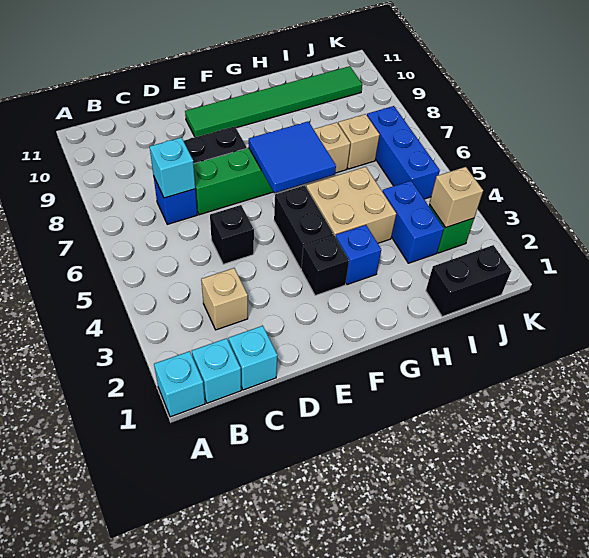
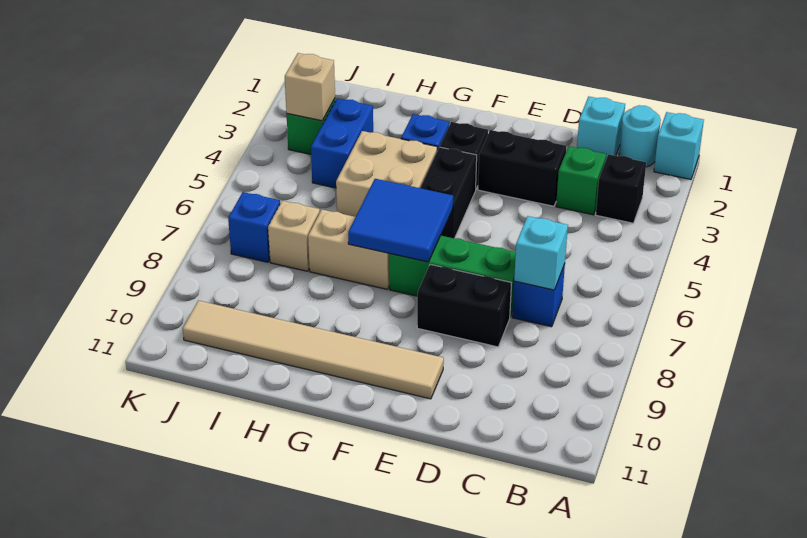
cyan brick B1 level 1 -> cyan round brick B1 level 1
tan brick C3 level 1 -> green brick C3 level 1
black brick D5 level 1 -> black brick B3 level 1
green tile E10:J10 level 1 -> tan tile E10:J10 level 1
black brick I1:J1 level 1 -> black brick D3:E3 level 1
blue brick J5:J7 level 1 -> blue brick J7 level 1

